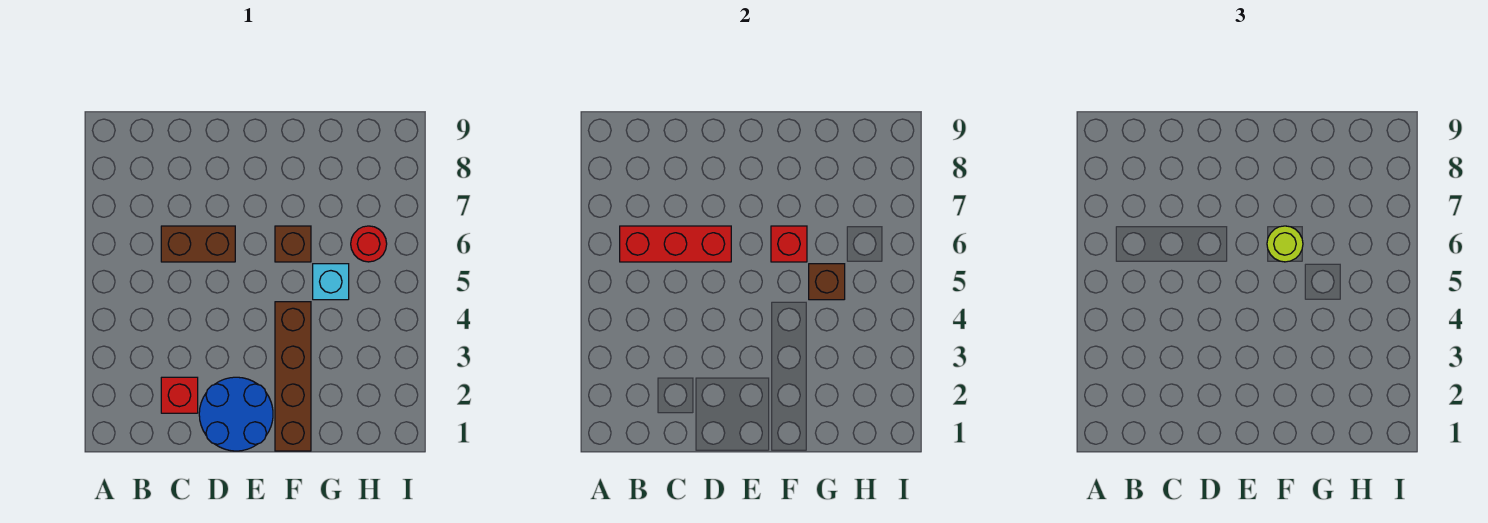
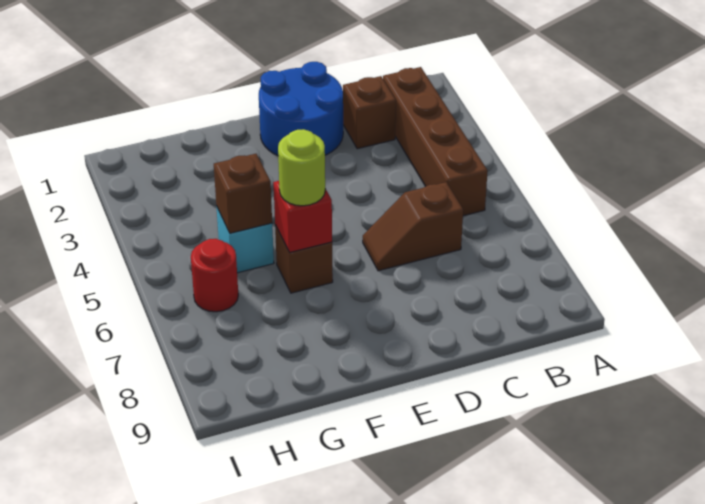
red brick B6:D6 level 2 -> none
red brick C2 level 1 -> brown brick C2 level 1
brown brick C6:D6 level 1 -> brown slope C6:D6 level 1 top C
brown brick F1:F4 level 1 -> brown brick B2:B5 level 1

